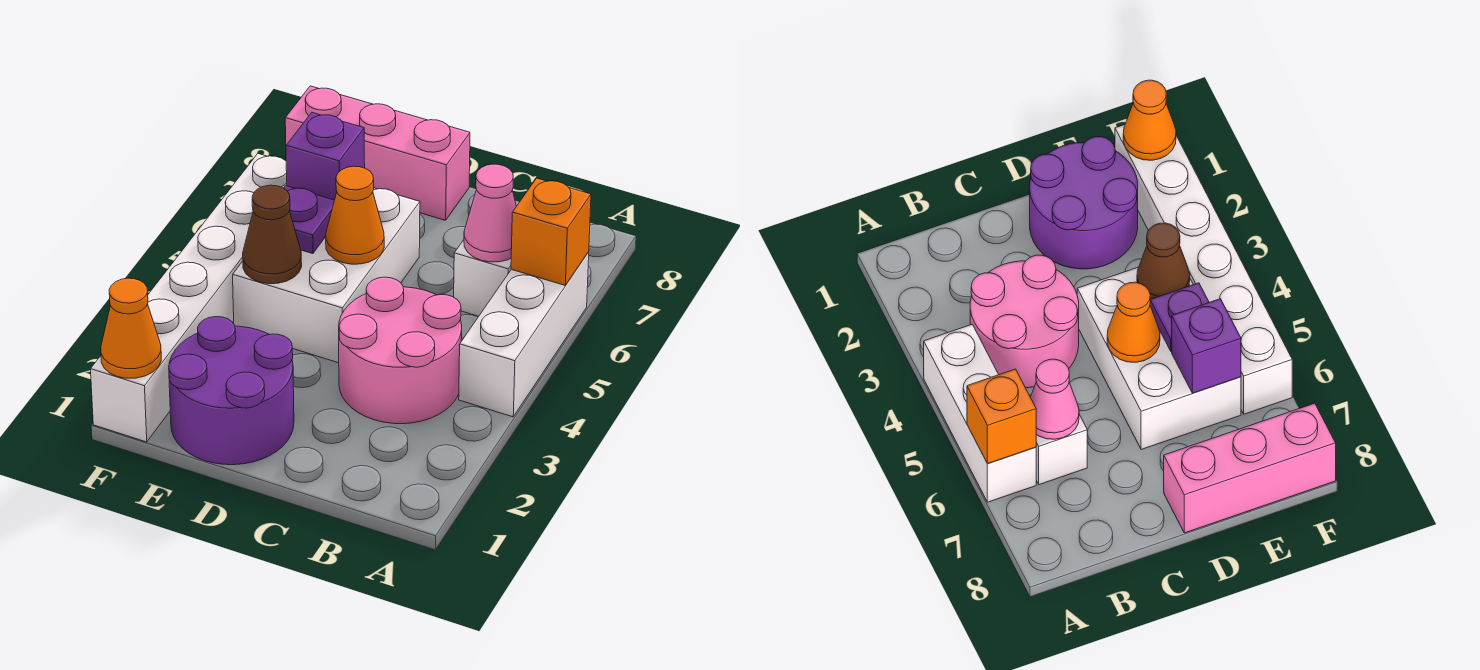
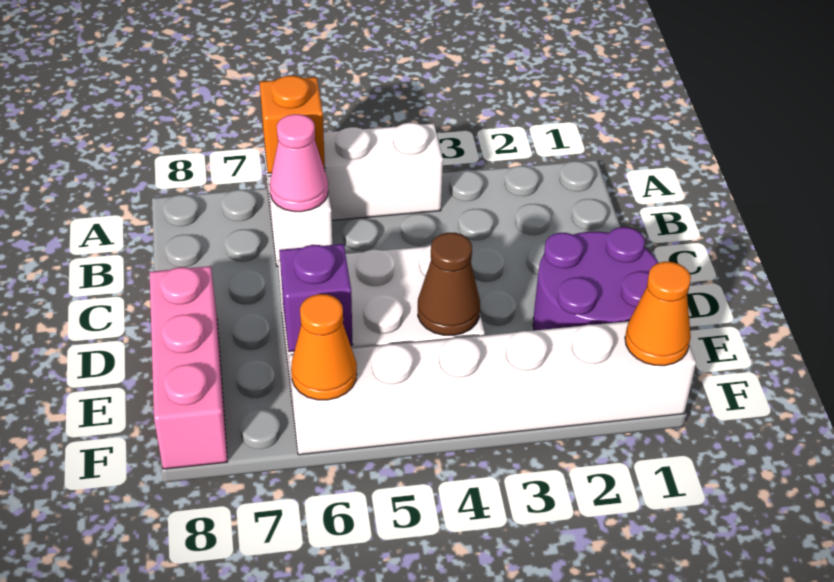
pink round brick B3:C4 level 1 -> none
orange cone D5 level 2 -> orange cone F6 level 2
purple plate E5 level 2 -> none

